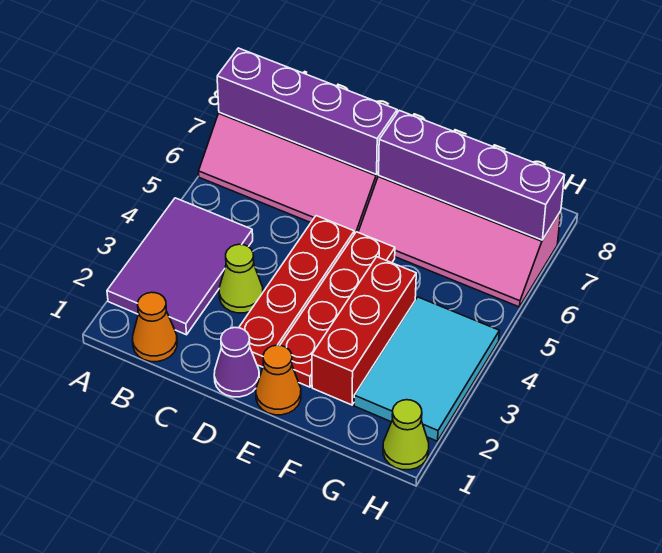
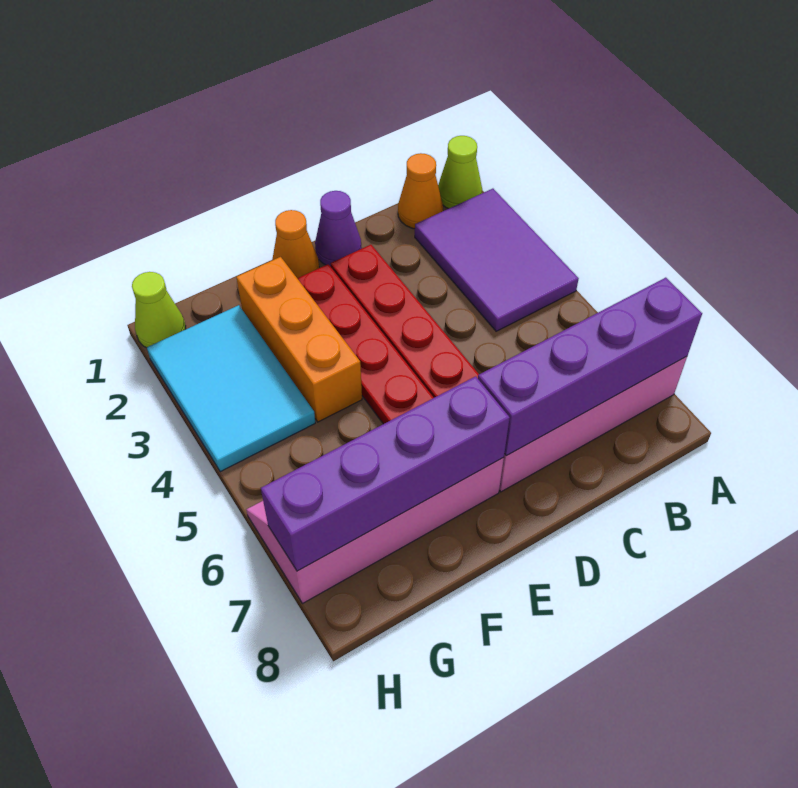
lime cone C3 level 1 -> lime cone A1 level 1
red brick F2:F4 level 1 -> orange brick F2:F4 level 1

